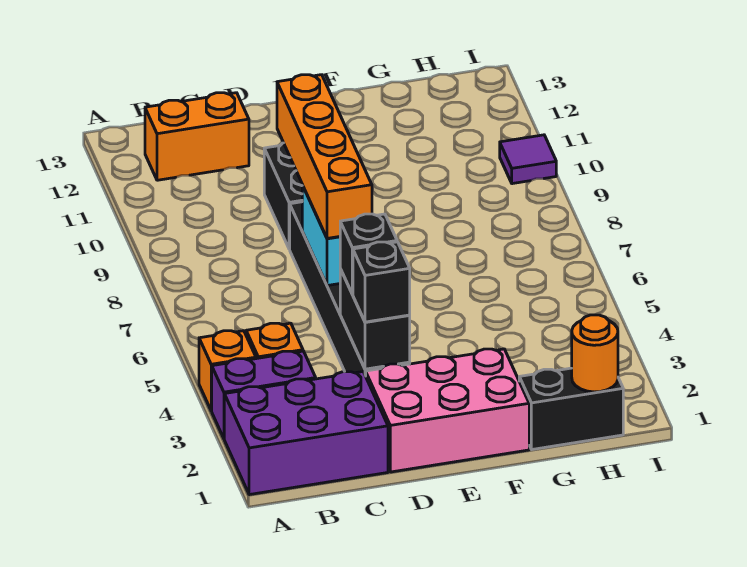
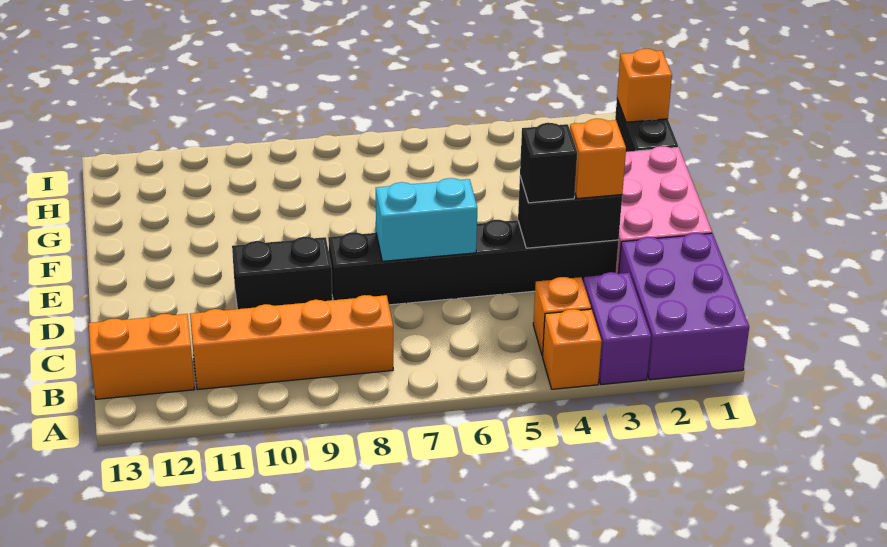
orange brick B12:C12 level 1 -> orange brick B12:B13 level 1
black brick D3 level 3 -> orange brick D3 level 3
orange brick D6:D9 level 3 -> orange brick B8:B11 level 1
orange round brick H1 level 2 -> orange brick H1 level 2
purple tile I10 level 1 -> none

